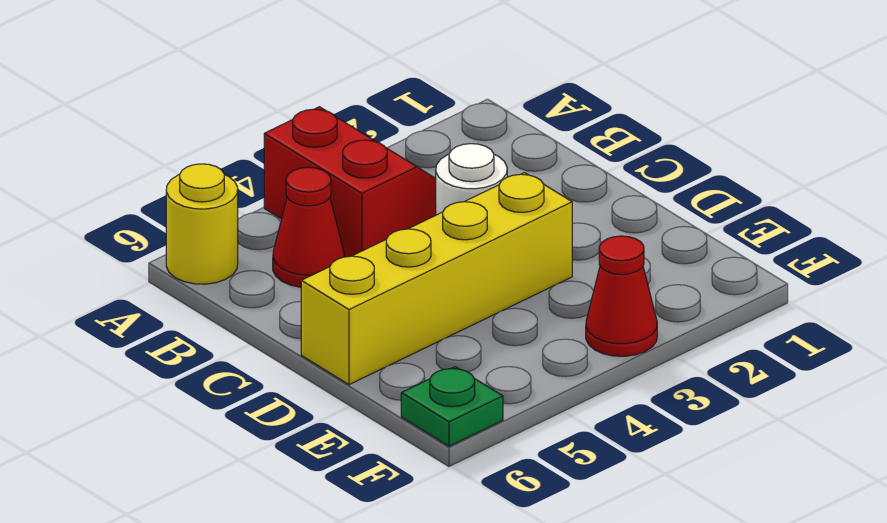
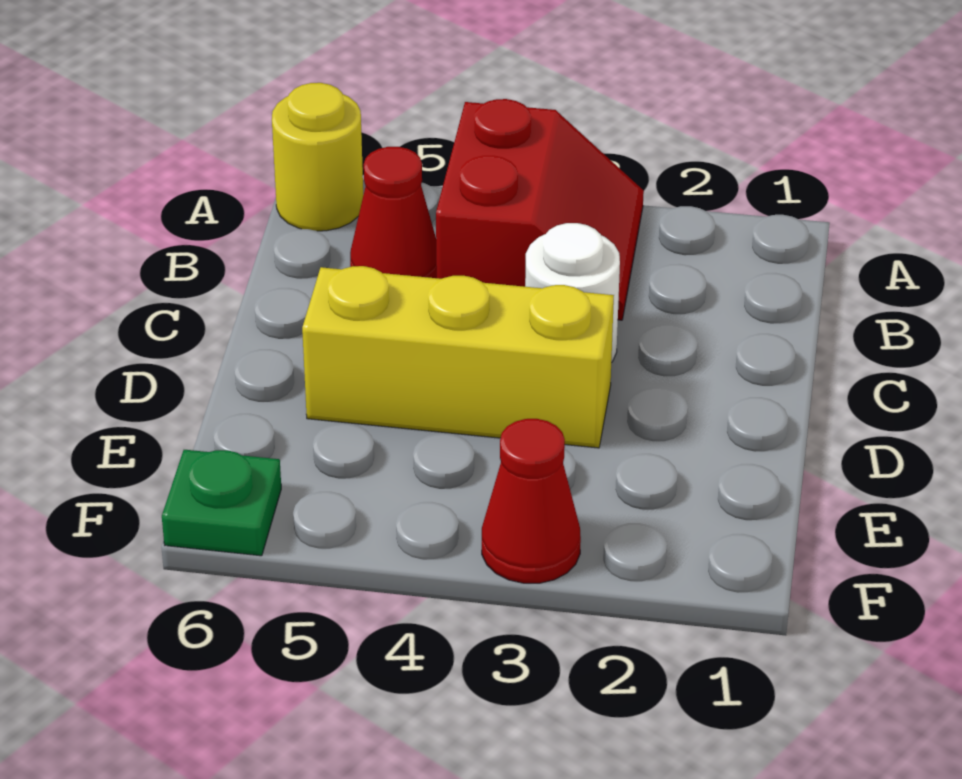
yellow brick D3:D6 level 1 -> yellow brick D3:D5 level 1

